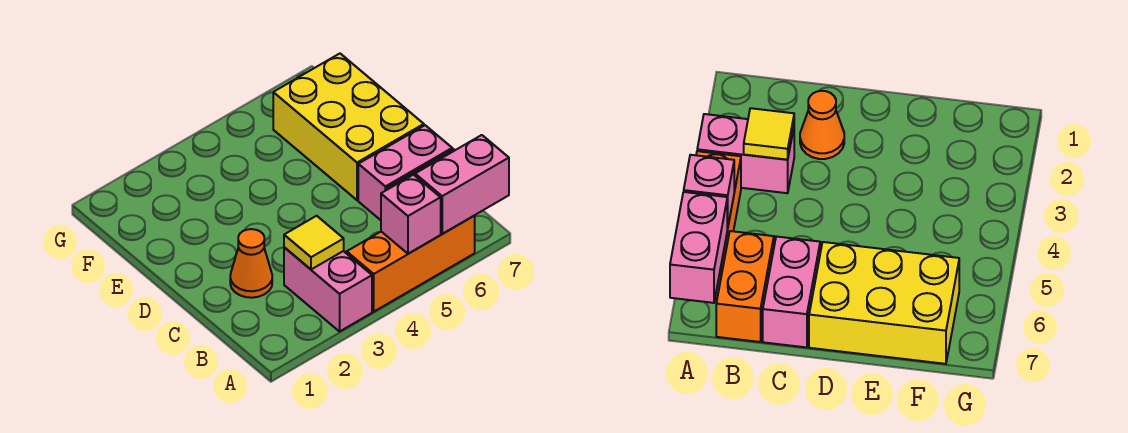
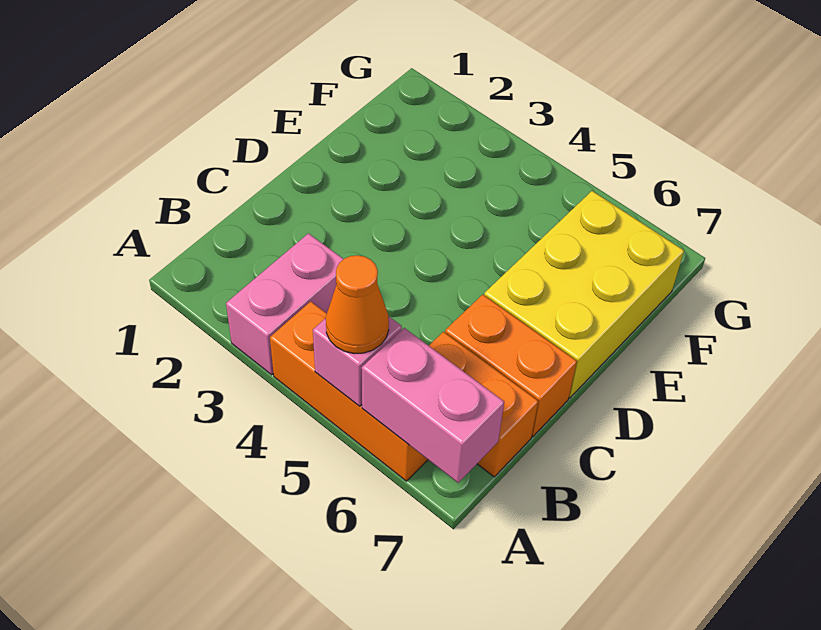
yellow tile B3 level 2 -> none
orange cone C2 level 1 -> orange cone A5 level 3
pink brick C6:C7 level 1 -> orange brick C6:C7 level 1

